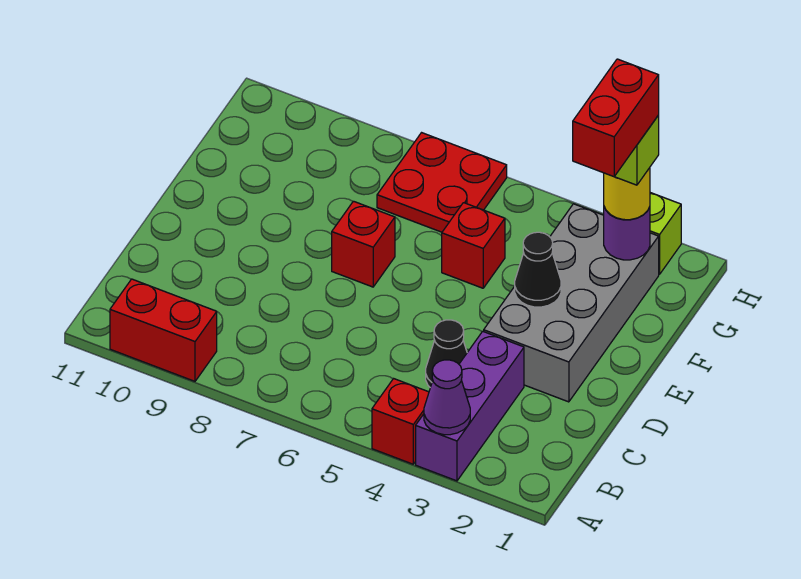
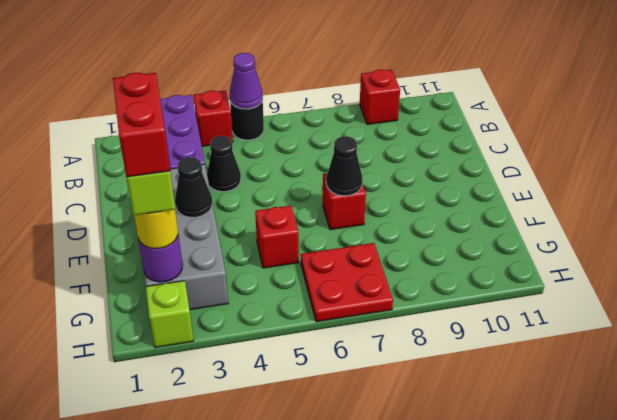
purple cone A3 level 2 -> purple cone A5 level 2
none -> black round brick A5 level 1
red brick A9:A10 level 1 -> red brick A9 level 1
none -> black cone E7 level 2

